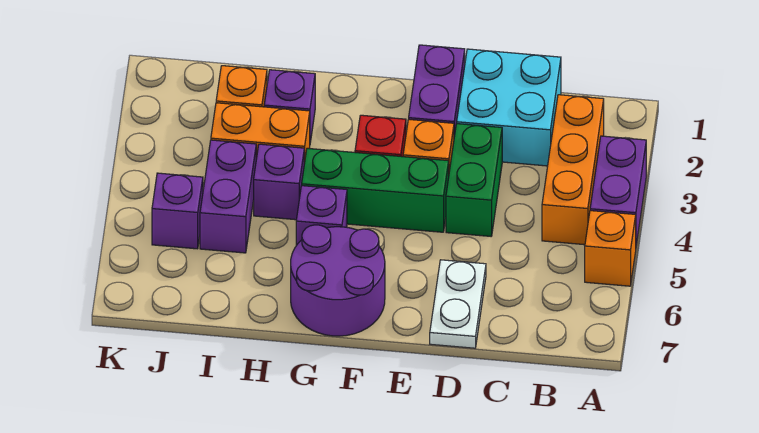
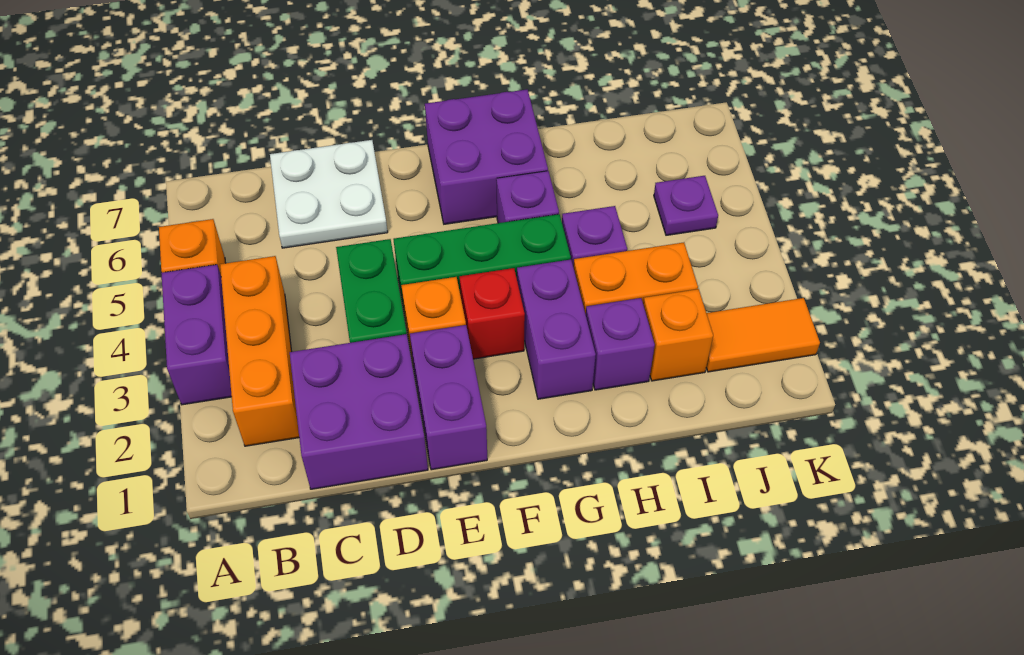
cyan brick C1:D2 level 1 -> purple brick C1:D2 level 1
white plate D6:D7 level 1 -> white plate C6:D7 level 1
purple round brick F6:G7 level 1 -> purple brick F6:G7 level 1
purple brick I4:I5 level 1 -> purple brick G2:G3 level 1
none -> orange tile J2:K2 level 1
purple brick J5 level 1 -> purple plate J5 level 1

